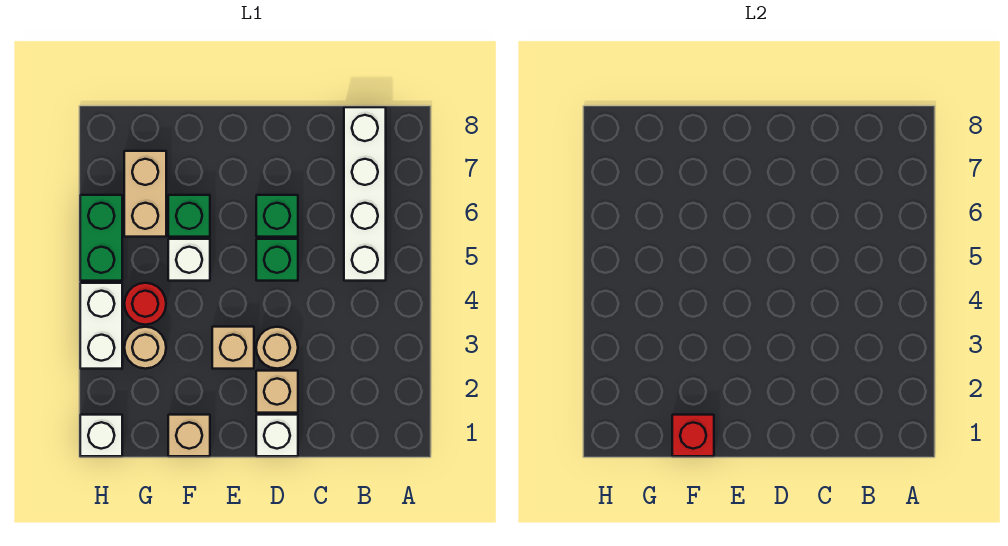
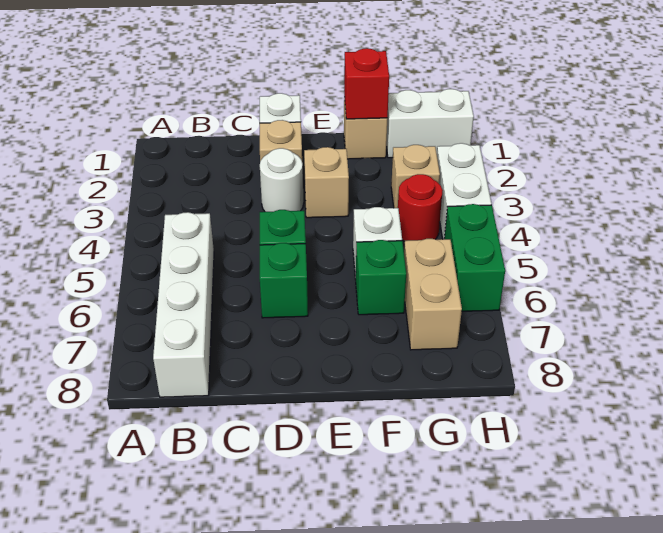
tan round brick D3 level 1 -> white round brick D3 level 1
tan round brick G3 level 1 -> tan brick G3 level 1
white brick H1 level 1 -> white brick G1:H1 level 1

